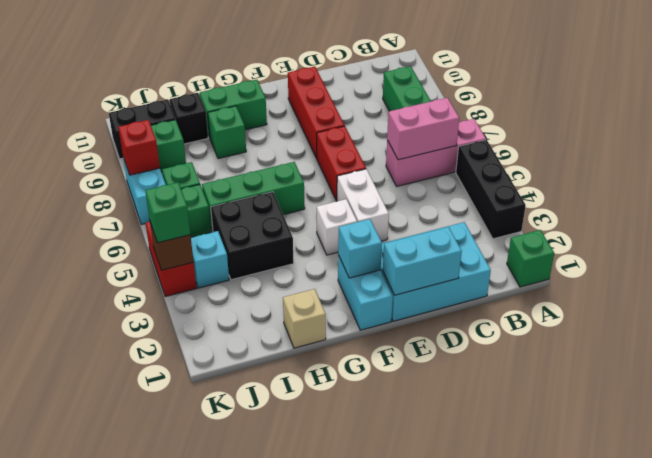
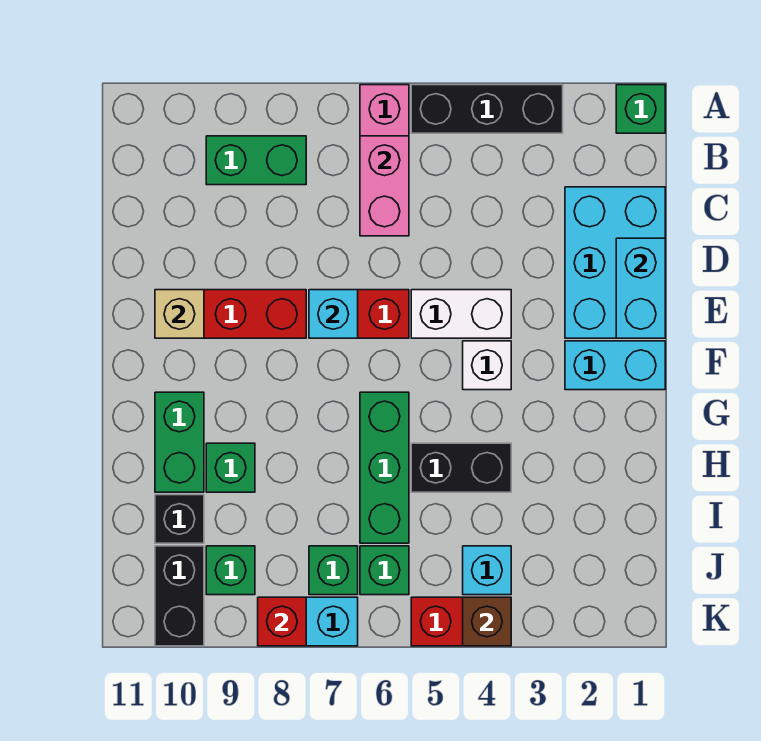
cyan brick F2 level 2 -> cyan brick E7 level 2
tan brick H1 level 1 -> tan brick E10 level 2
black brick H4:I5 level 1 -> black brick H4:H5 level 1
green brick K4 level 3 -> none

